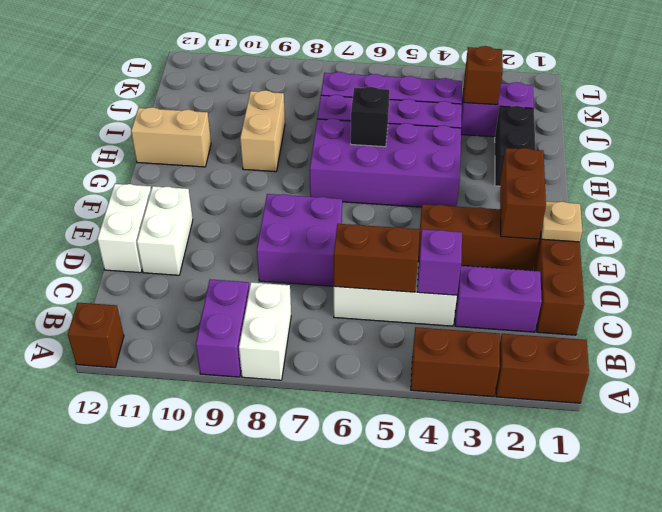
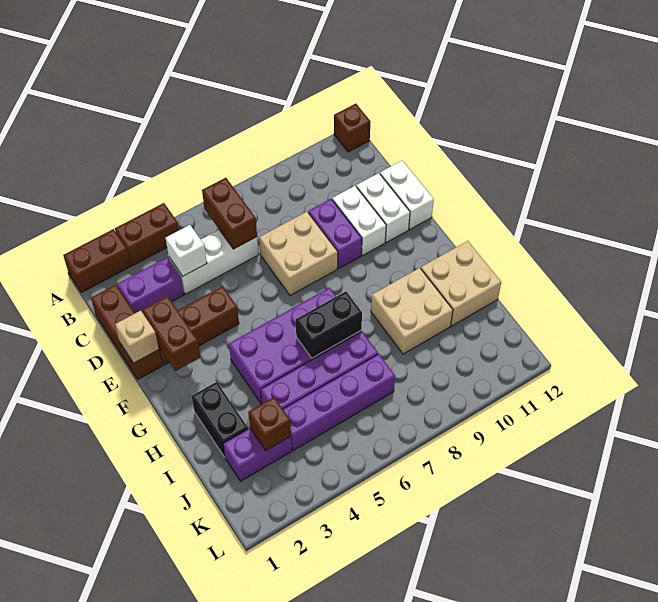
white brick A8:B8 level 1 -> white brick D10:E10 level 1
purple brick A9:B9 level 1 -> purple brick D9:E9 level 1
purple brick C4 level 2 -> white brick C4 level 2
brown brick C5:C6 level 2 -> brown brick B6:C6 level 2
purple brick D7:E8 level 1 -> tan brick D7:E8 level 1
tan plate E1 level 2 -> tan brick E1 level 2
black brick H6 level 2 -> black brick H6:H7 level 2
tan brick H9:I9 level 1 -> tan brick H9:I10 level 1
tan brick H11:H12 level 1 -> tan brick H11:I12 level 1

